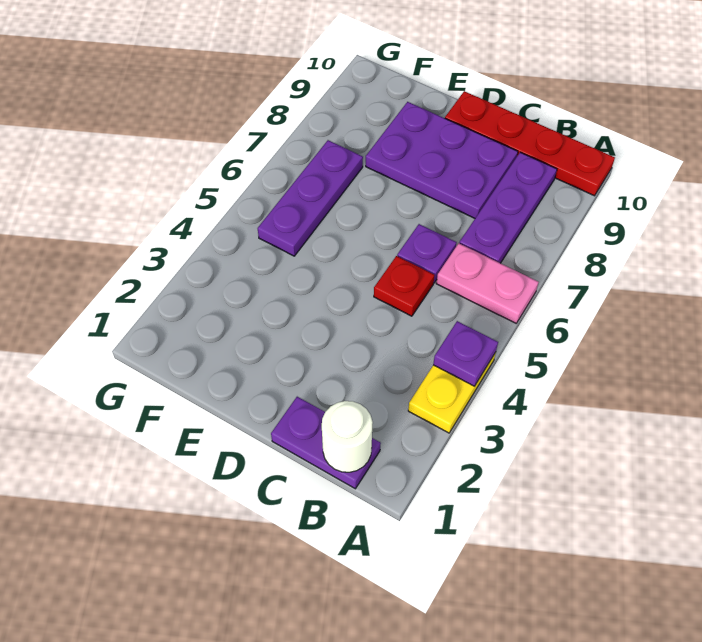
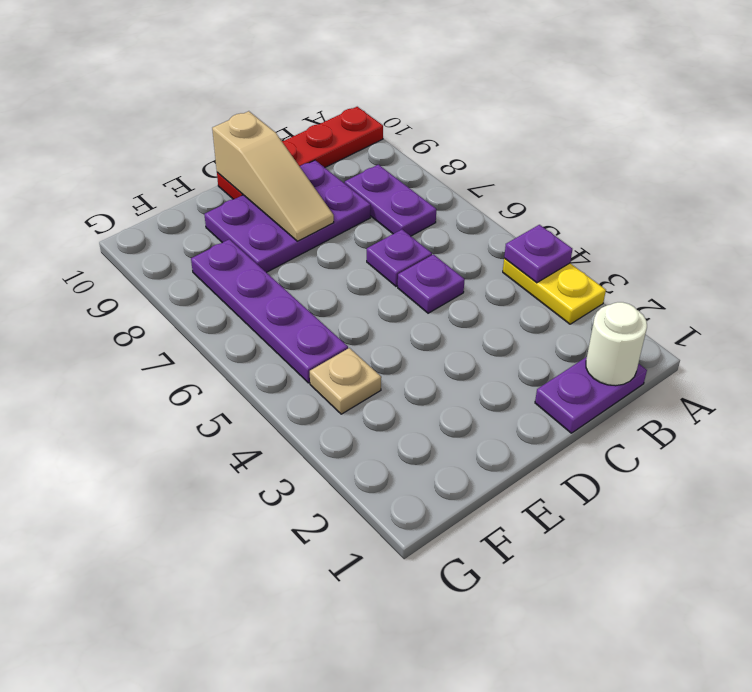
pink plate A6:B6 level 1 -> none
purple plate B7:B9 level 1 -> purple plate B7:B8 level 1
red plate C5 level 1 -> purple plate C5 level 1
none -> tan slope D8:D10 level 2 top 10
none -> tan plate F4 level 1
purple plate F5:F7 level 1 -> purple plate F5:F8 level 1

